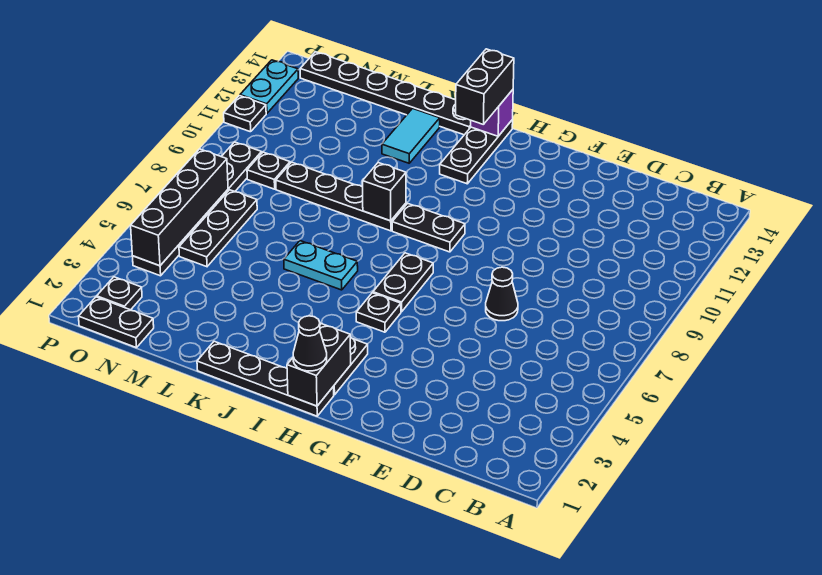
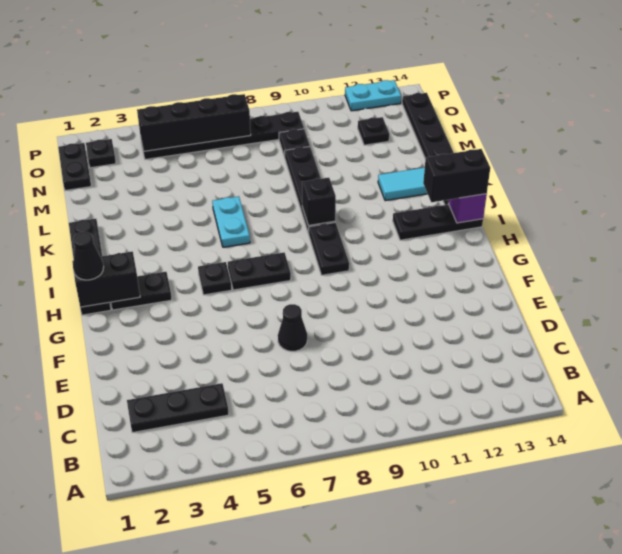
black plate N5:N7 level 1 -> black plate C2:C4 level 1
black plate P11 level 1 -> black plate N12 level 1

